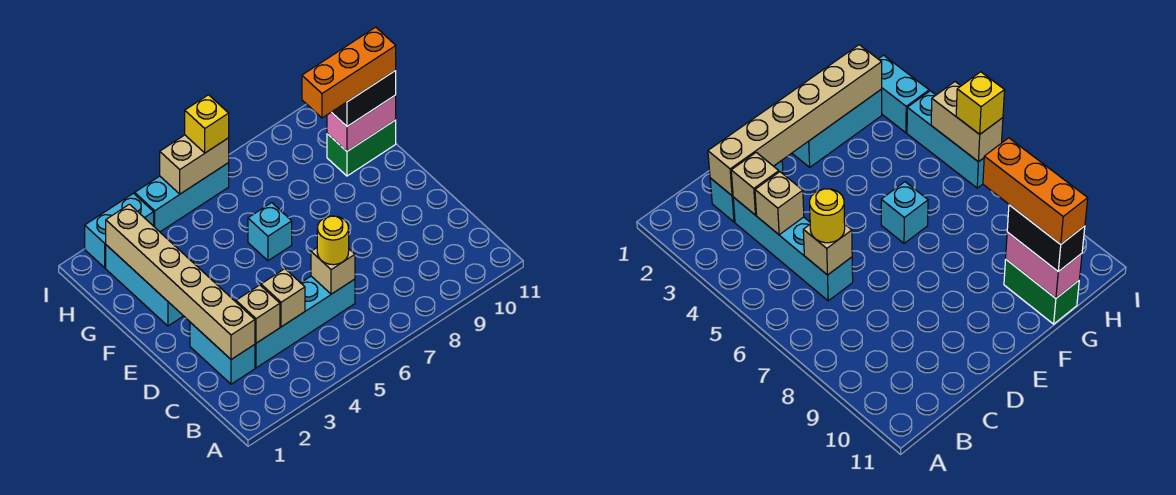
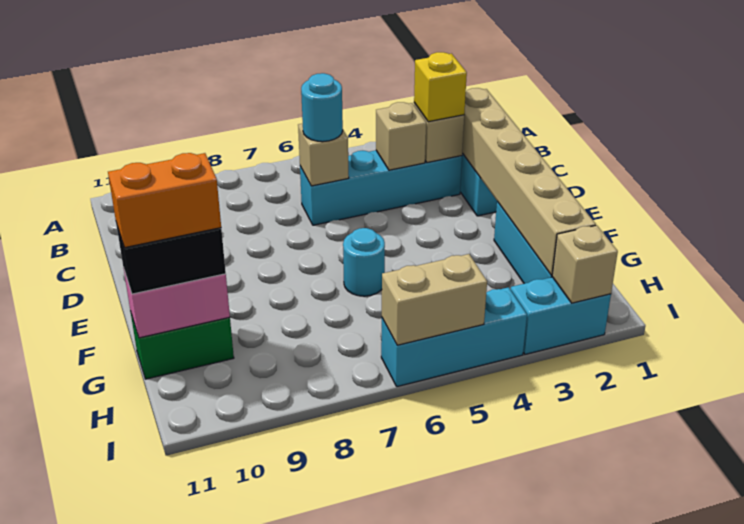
yellow round brick C6 level 3 -> cyan round brick C6 level 3
cyan brick F6 level 1 -> cyan round brick F6 level 1
orange brick G9:G11 level 4 -> orange brick G10:G11 level 4
none -> tan brick I2 level 2
yellow brick I6 level 3 -> yellow brick C3 level 3

